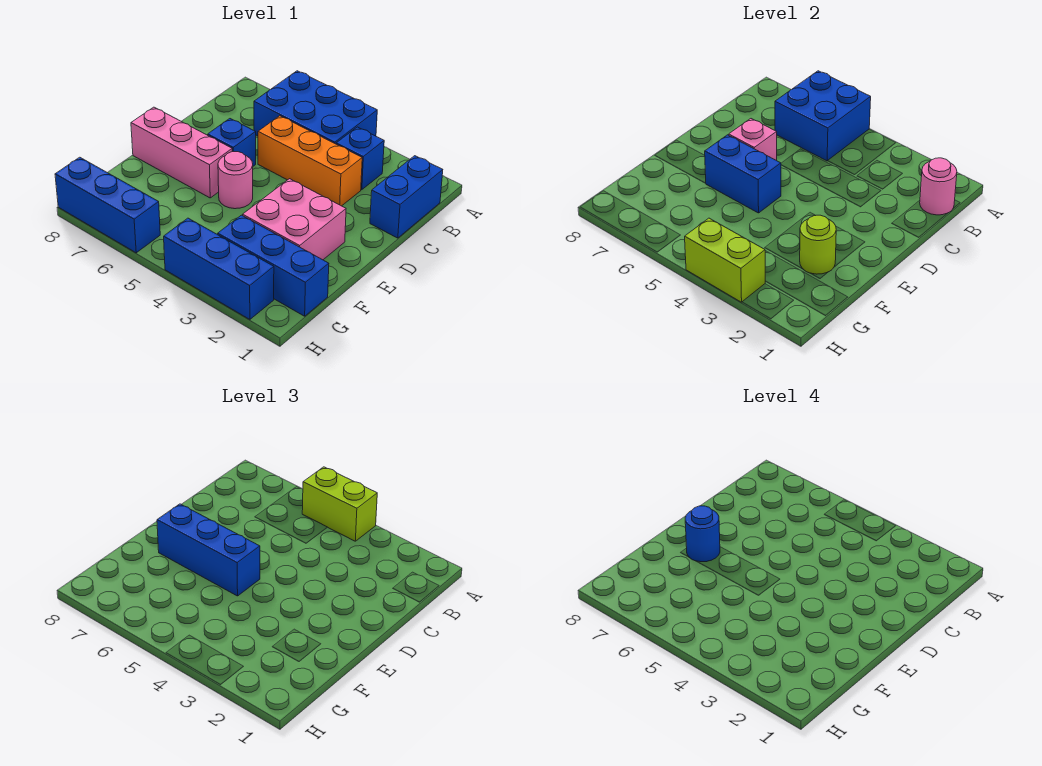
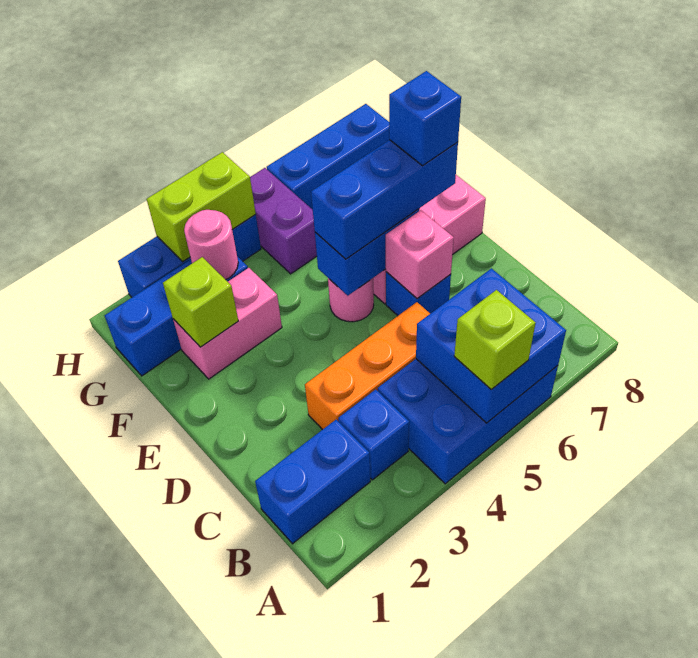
lime brick A4:A5 level 3 -> lime brick A5 level 3
blue brick B1:C1 level 1 -> blue brick B1:B2 level 1
pink round brick B1 level 2 -> pink round brick G3 level 2
pink brick E2:F3 level 1 -> pink brick F2:F3 level 1
blue round brick E7 level 4 -> blue brick E7 level 4
lime round brick F2 level 2 -> lime brick F2 level 2
none -> purple brick G5:H5 level 1

